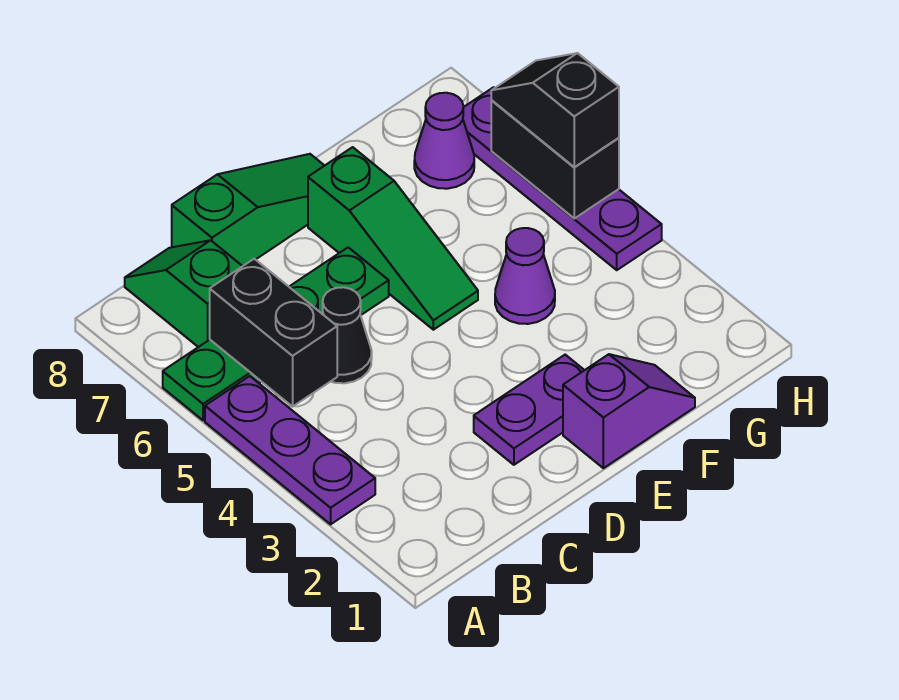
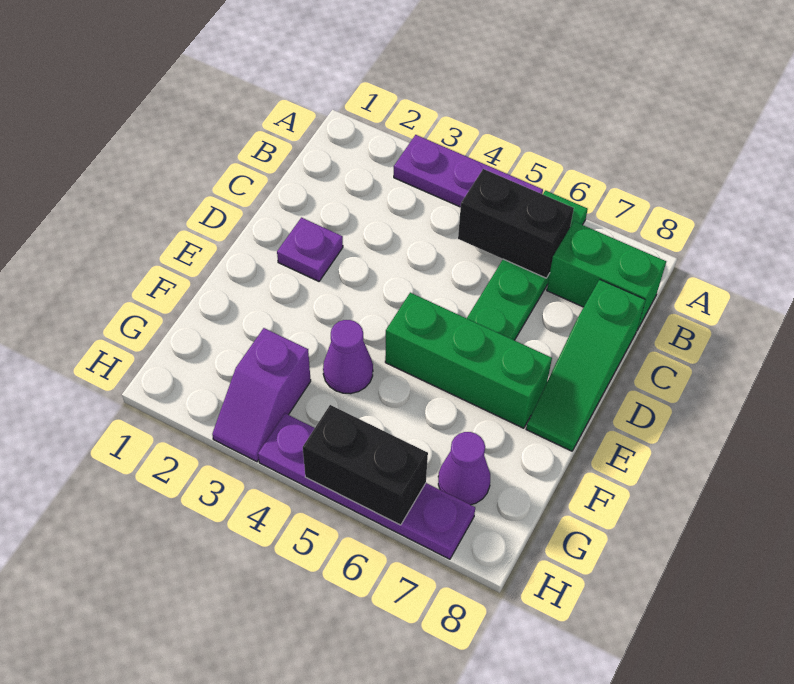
green slope B7:B8 level 1 top 7 -> green brick B7:B8 level 1
black cone C5 level 1 -> none
purple plate D2:E2 level 1 -> purple plate D2 level 1
purple slope E1:F1 level 1 top E -> purple slope G3:H3 level 1 top G
green slope E5:E7 level 1 top 7 -> green brick E5:E7 level 1
black slope H5:H6 level 3 top 5 -> none

